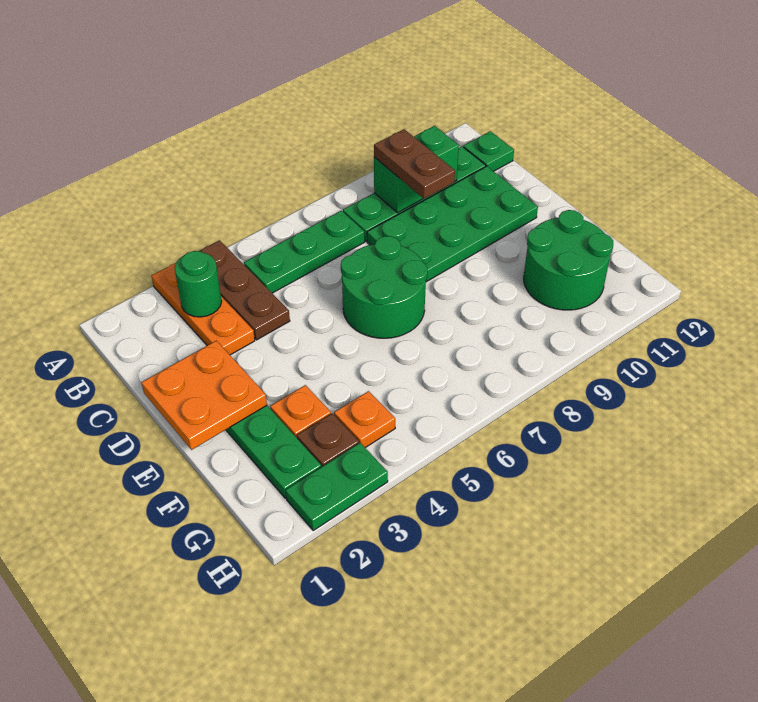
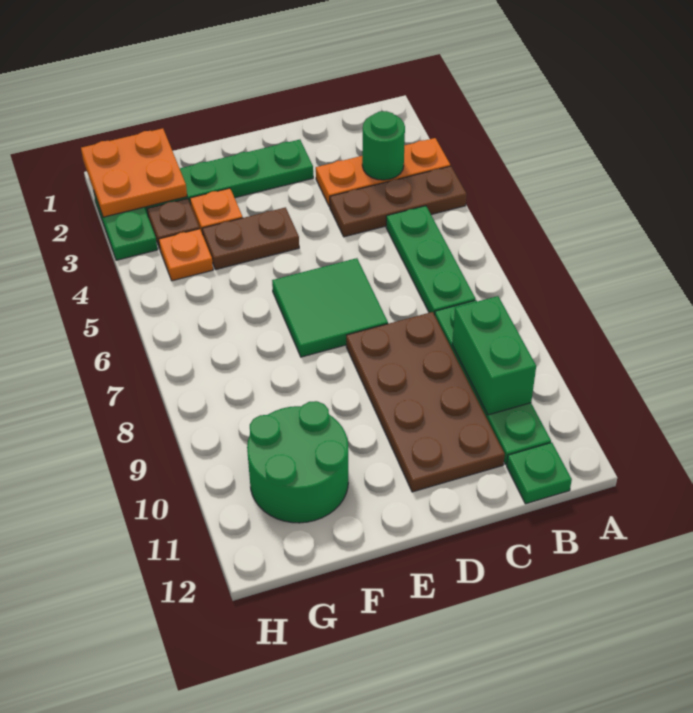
brown plate B9:C9 level 3 -> brown plate E4:F4 level 1
green plate C8:D11 level 1 -> brown plate C8:D11 level 1
orange plate D1:E2 level 2 -> orange plate G1:H2 level 2
green round brick D6:E7 level 1 -> green tile D6:E7 level 1

